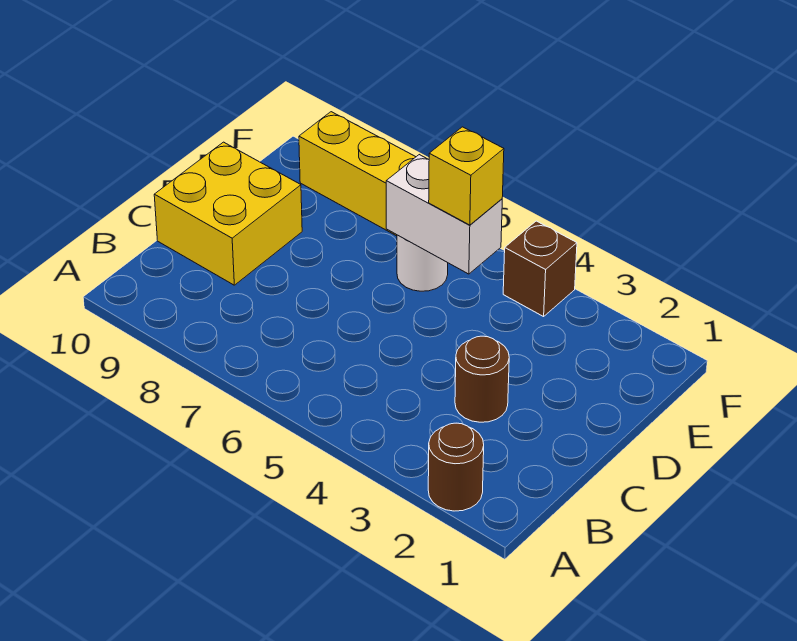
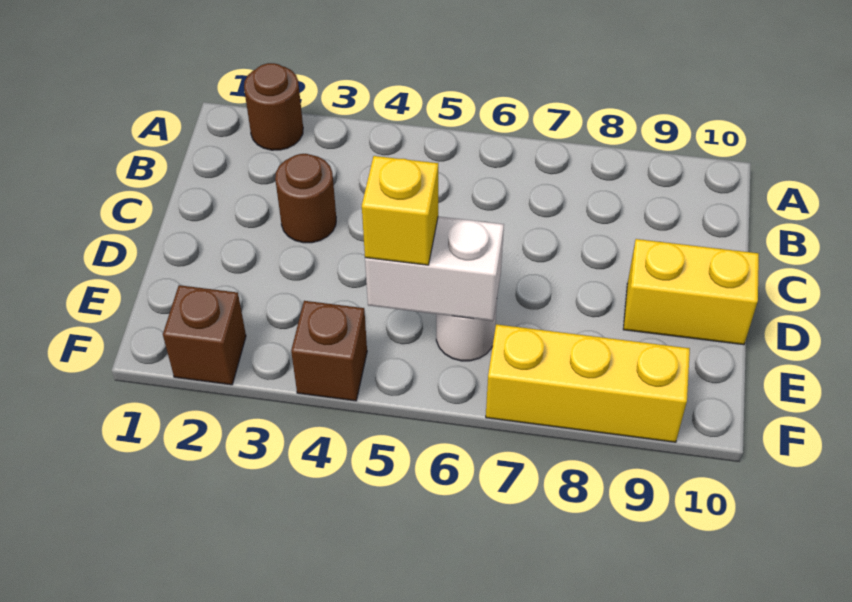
yellow brick C9:D10 level 1 -> yellow brick D9:D10 level 1
none -> brown brick F2 level 1

